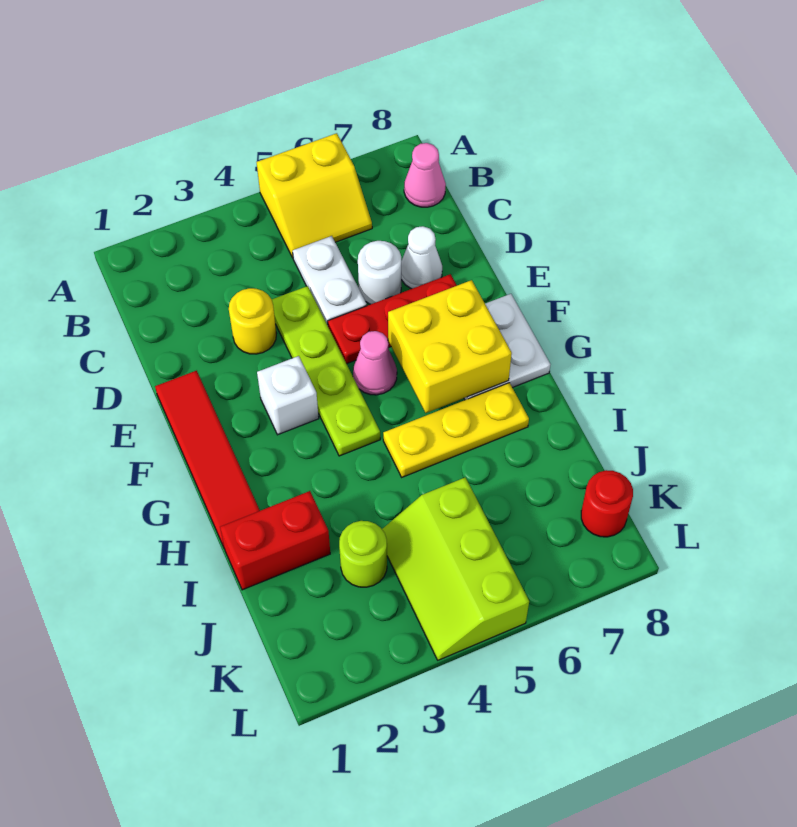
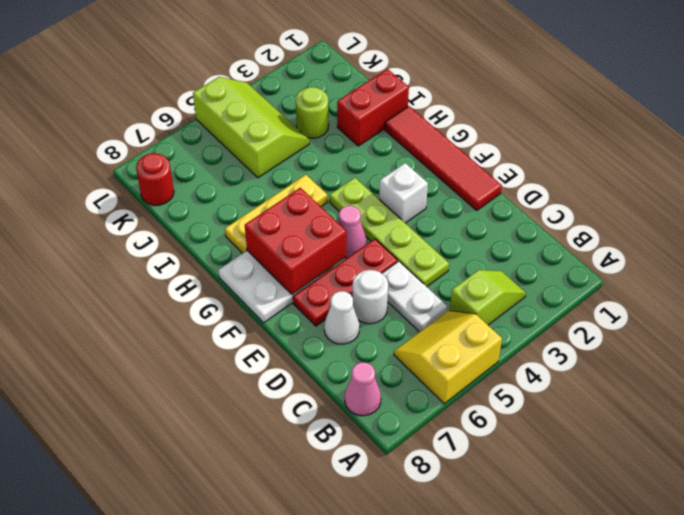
none -> lime slope B3:B4 level 1 top 4
yellow round brick D3 level 1 -> none
yellow brick F6:G7 level 2 -> red brick F6:G7 level 2

